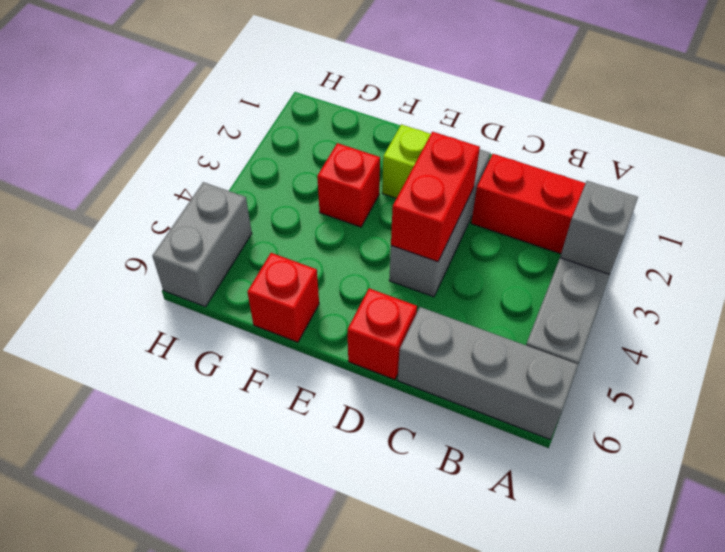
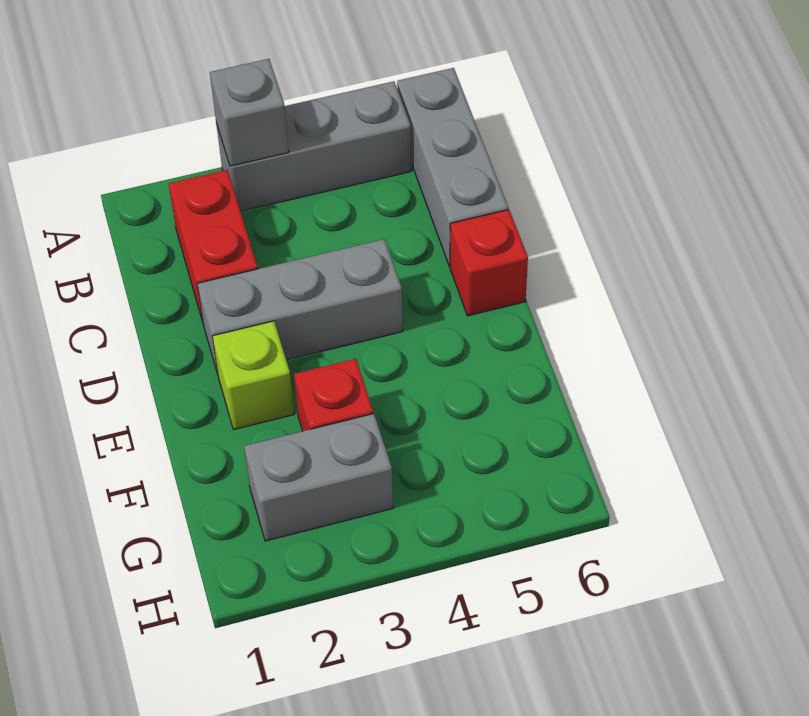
red brick D3:D4 level 2 -> none
red brick F6 level 1 -> none
grey brick H5:H6 level 1 -> grey brick G2:G3 level 1

